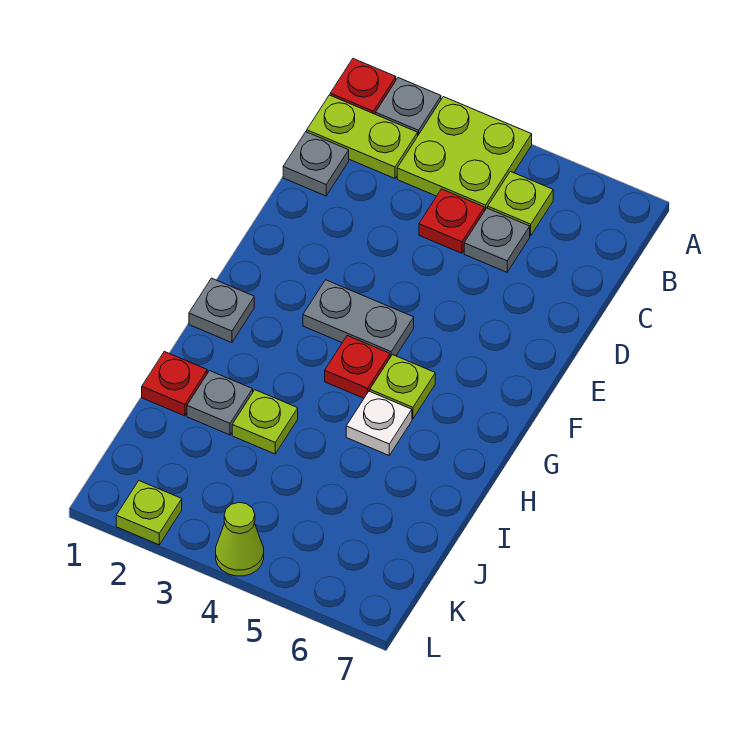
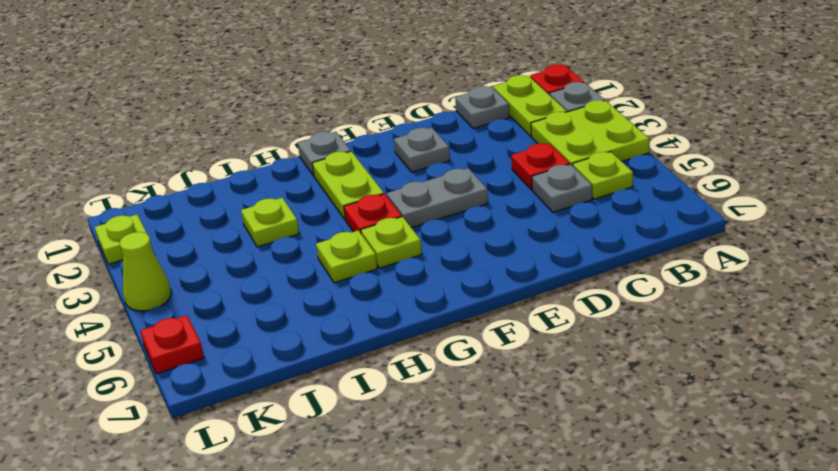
grey plate F3:F4 level 1 -> grey plate E4:F4 level 1
none -> lime plate G2:G3 level 1
white plate H5 level 1 -> lime plate H5 level 1
red plate I1 level 1 -> red plate L6 level 1
grey plate I2 level 1 -> grey plate E2 level 1

